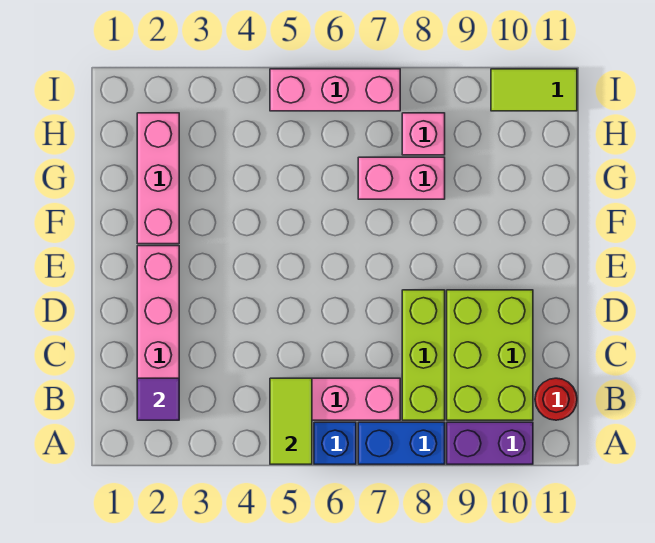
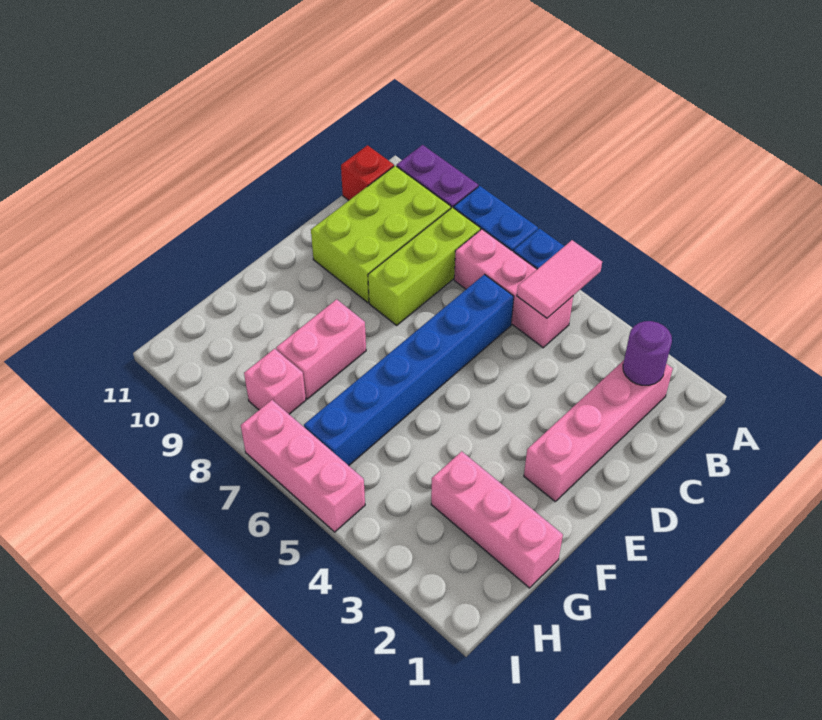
lime tile A5:B5 level 2 -> pink tile A5:B5 level 2
purple tile B2 level 2 -> purple round brick B2 level 2
red round brick B11 level 1 -> red brick B11 level 1
none -> blue brick C6:H6 level 1
pink brick F2:H2 level 1 -> pink brick G1:G3 level 1
pink brick G7:G8 level 1 -> pink brick F8:G8 level 1
lime tile I10:I11 level 1 -> none

